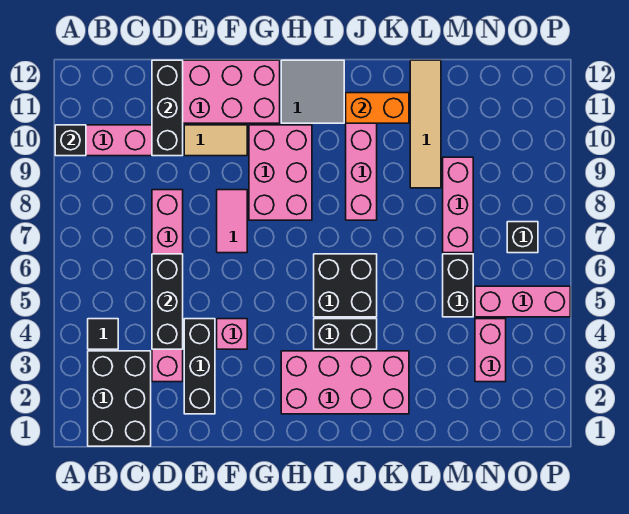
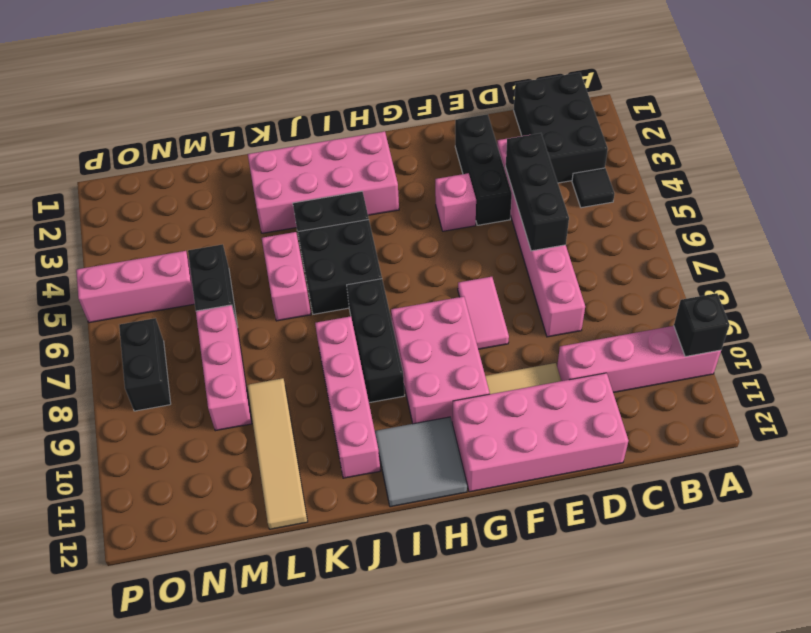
black brick D10:D12 level 2 -> black brick I7:I9 level 1
orange brick J11:K11 level 2 -> none
pink brick N3:N4 level 1 -> pink brick K5:K6 level 1
black brick O7 level 1 -> black brick O7:O8 level 1

